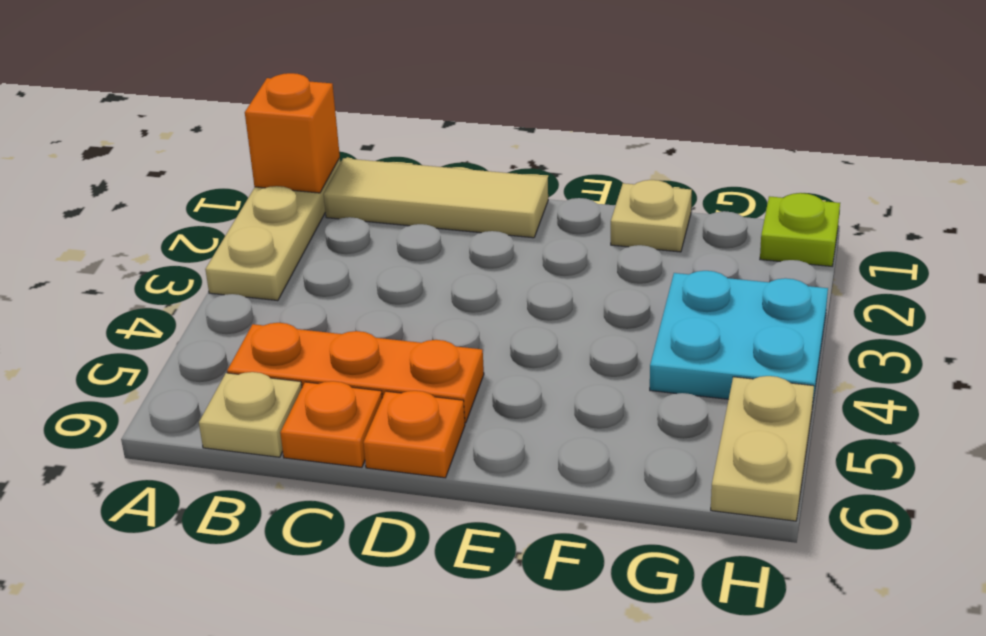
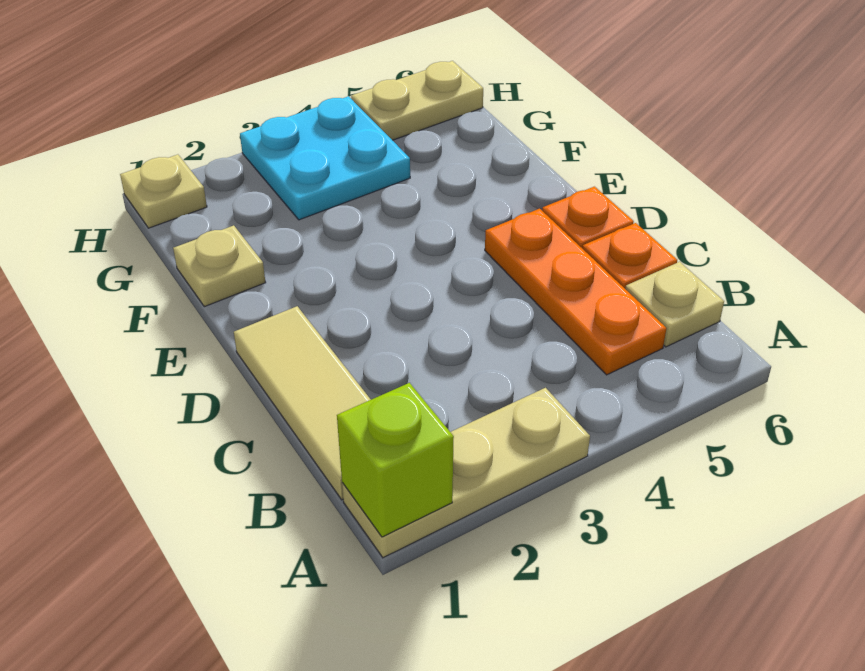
orange brick A1 level 2 -> lime brick A1 level 2
lime plate H1 level 1 -> tan plate H1 level 1

